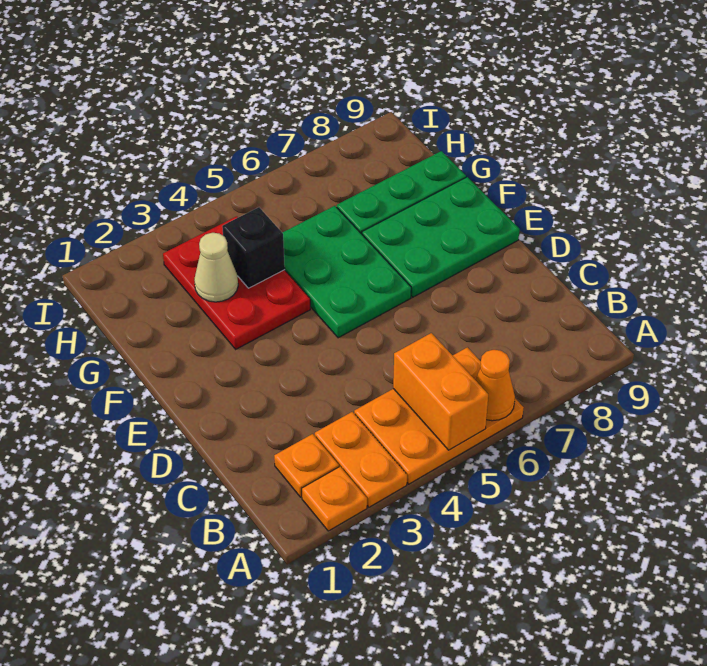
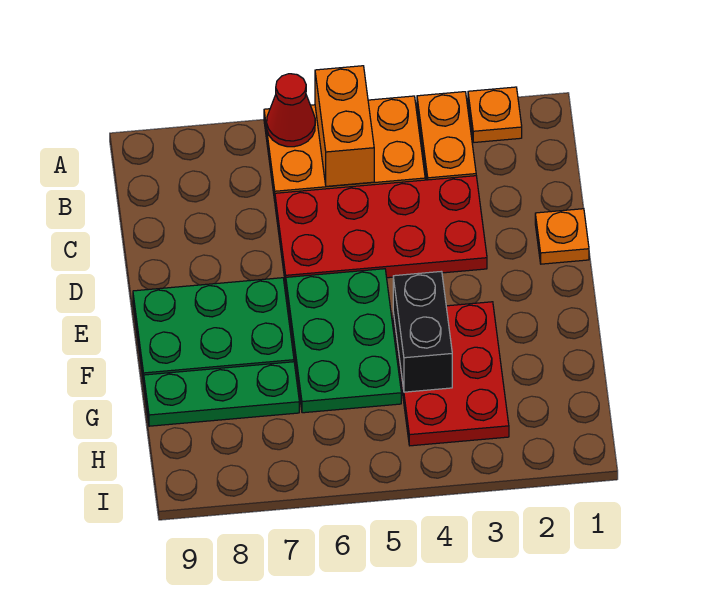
orange cone A6 level 2 -> red cone A6 level 2
orange plate B2 level 1 -> orange plate D1 level 1
none -> red plate C3:D6 level 1
tan cone G3 level 2 -> none
black brick G4 level 2 -> black brick F4:G4 level 2

